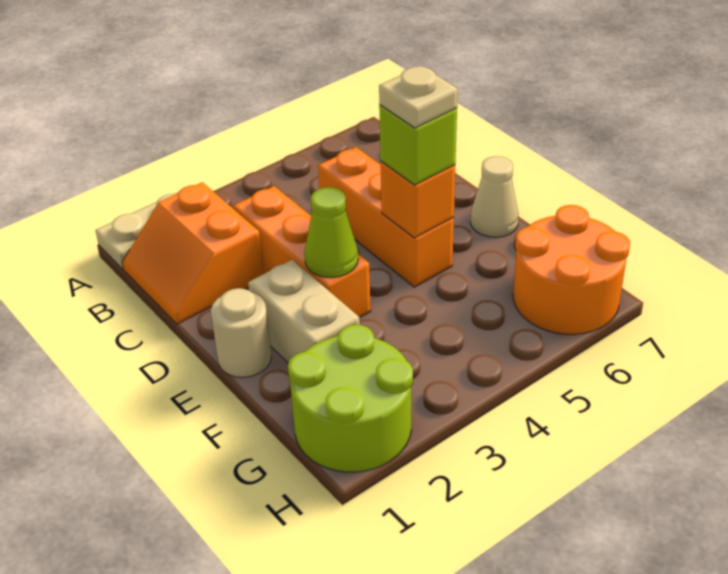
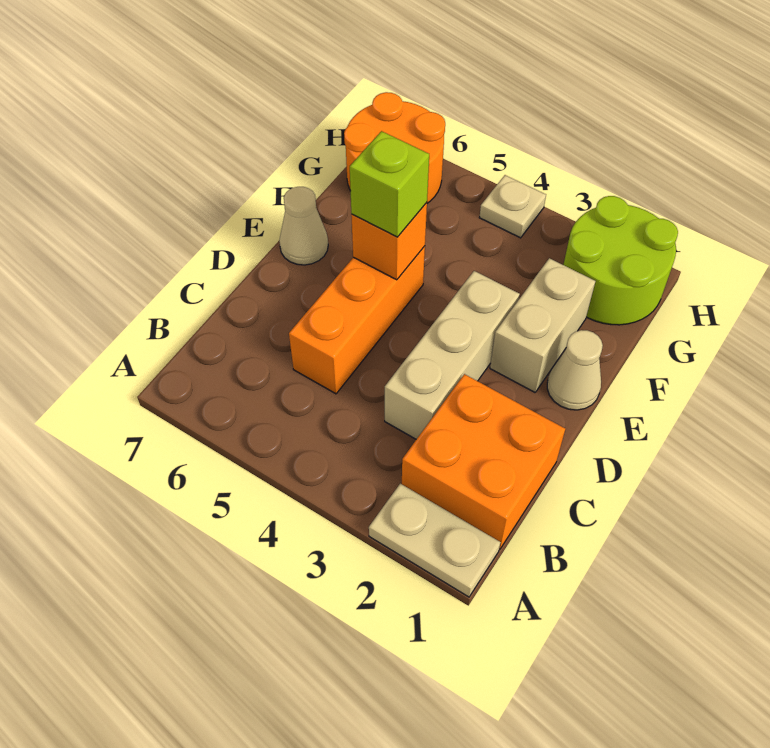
orange slope B1:C2 level 1 top 2 -> orange brick B1:C2 level 1
orange brick C3:E3 level 1 -> tan brick C3:E3 level 1
tan round brick E1 level 1 -> tan cone E1 level 1
lime cone E3 level 2 -> none
tan plate E5 level 4 -> tan plate H4 level 1

